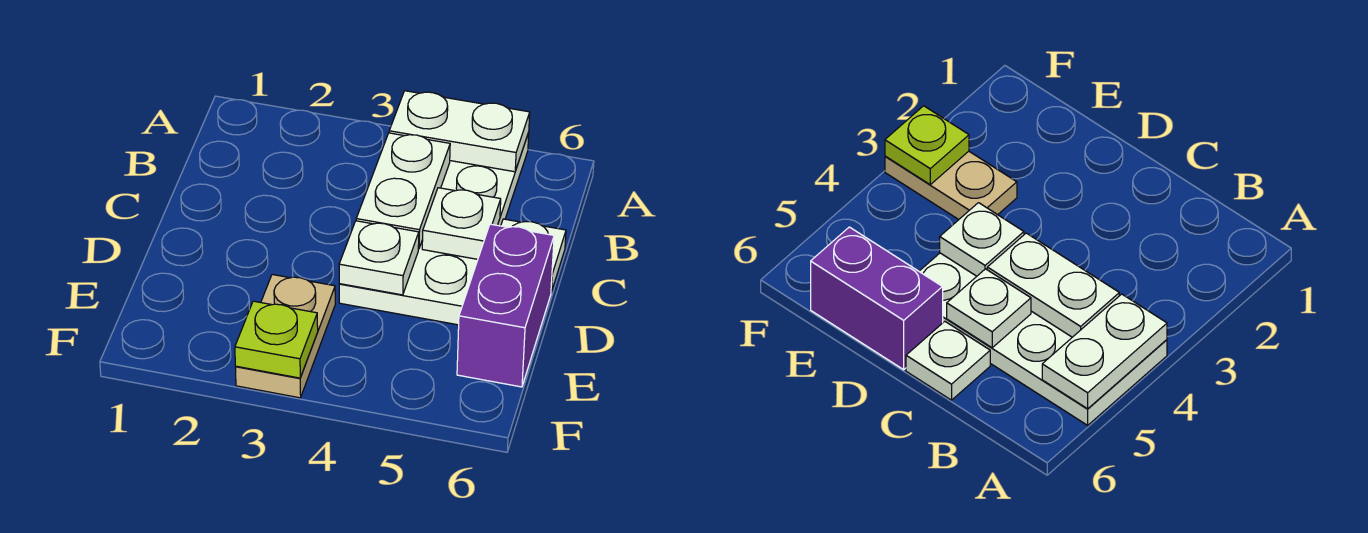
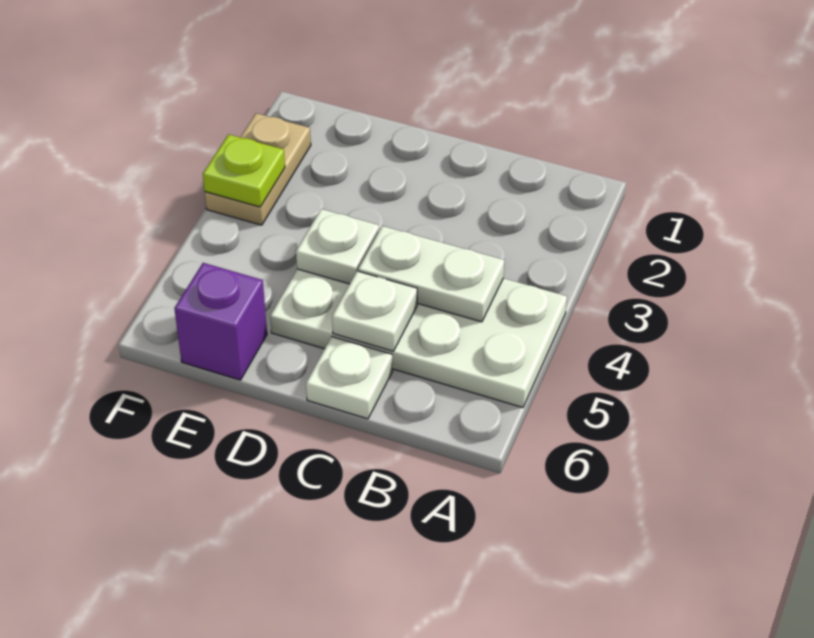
white plate A4:A5 level 2 -> none
purple brick D6:E6 level 1 -> purple brick E6 level 1
tan plate E3:F3 level 1 -> tan plate F2:F3 level 1

